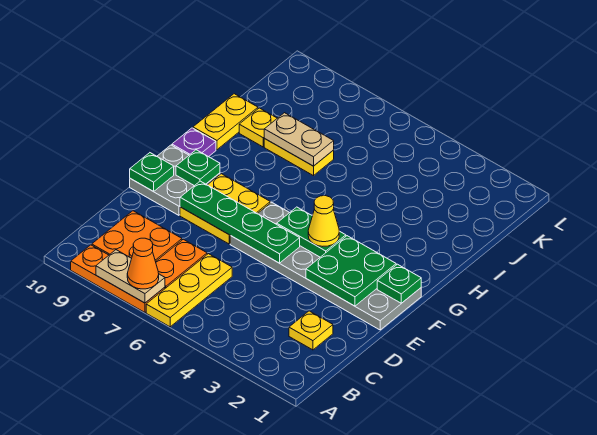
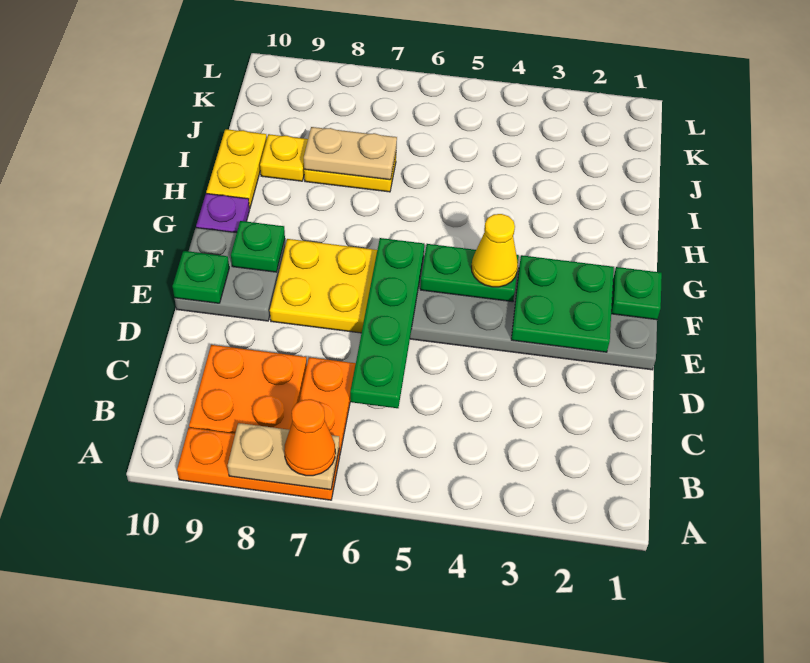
yellow plate A6:C6 level 1 -> none
yellow plate C2 level 1 -> none
green plate E5:E8 level 2 -> green plate C6:F6 level 2

